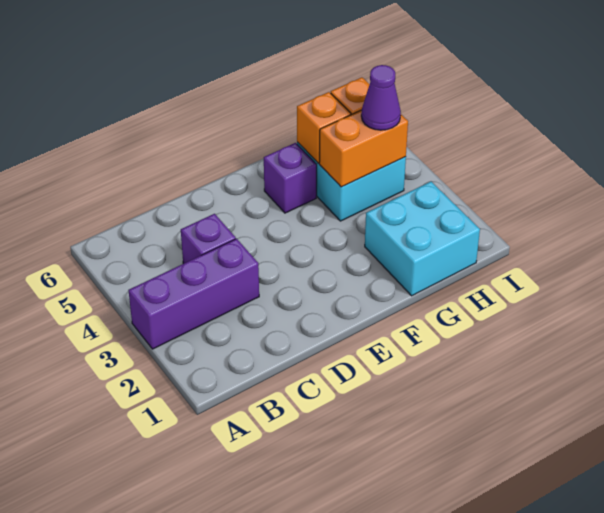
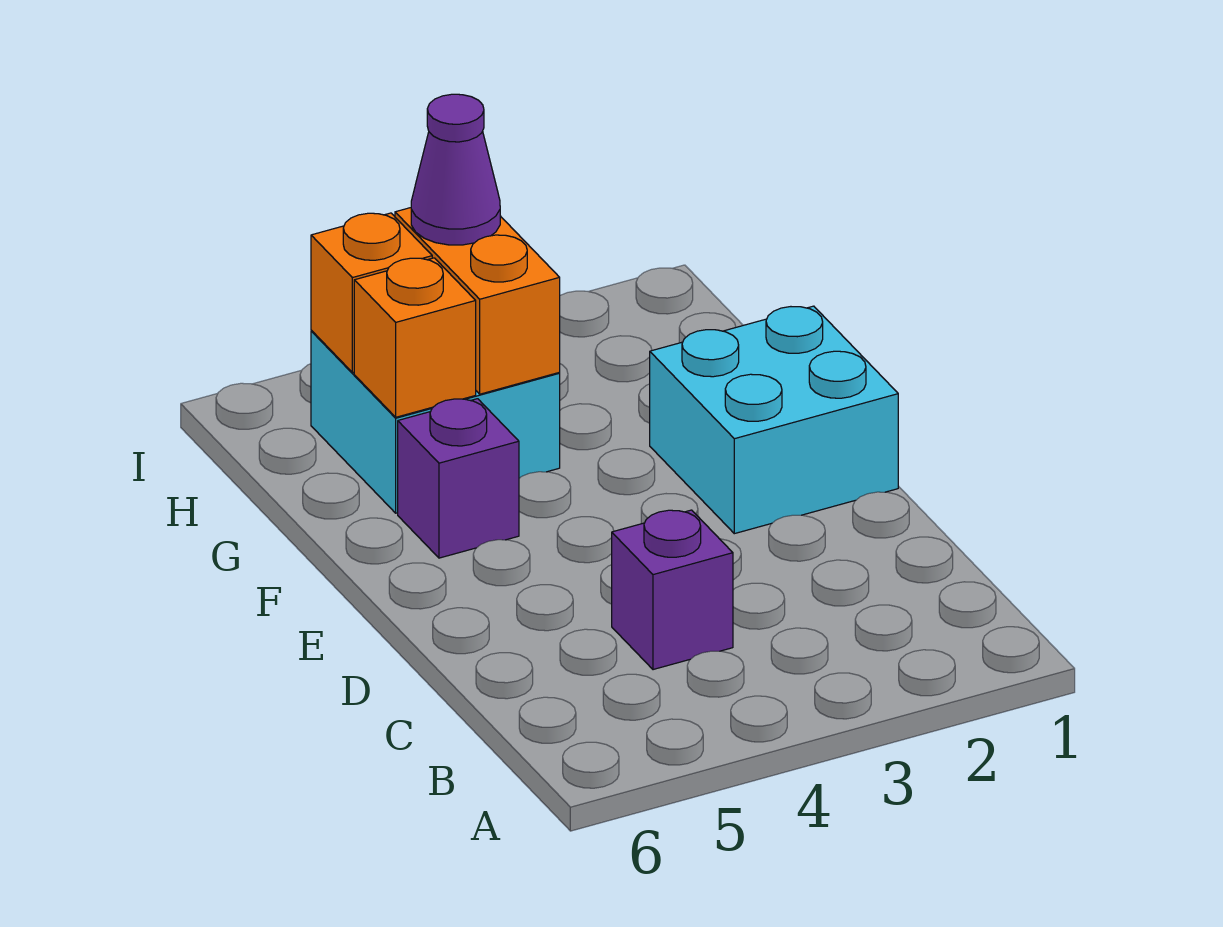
purple brick A3:C3 level 1 -> none
cyan brick G1:H2 level 1 -> cyan brick E1:F2 level 1

